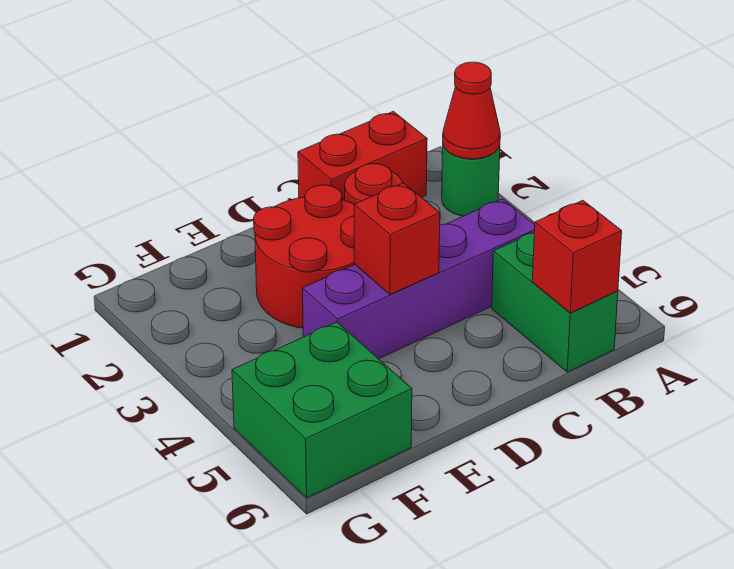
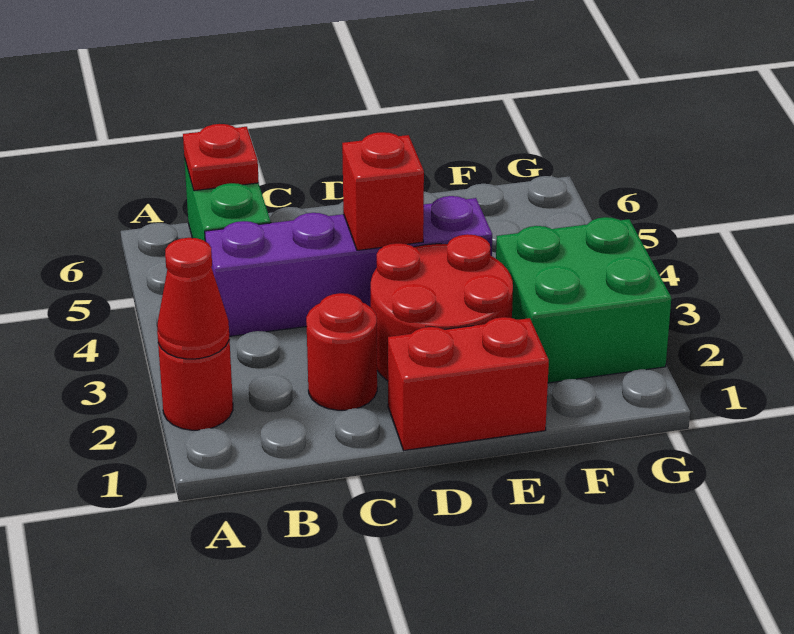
green round brick A2 level 1 -> red round brick A2 level 1
red brick B1:C1 level 1 -> red brick D1:E1 level 1
red brick B6 level 2 -> red plate B6 level 2
green brick F5:G6 level 1 -> green brick F2:G3 level 1

